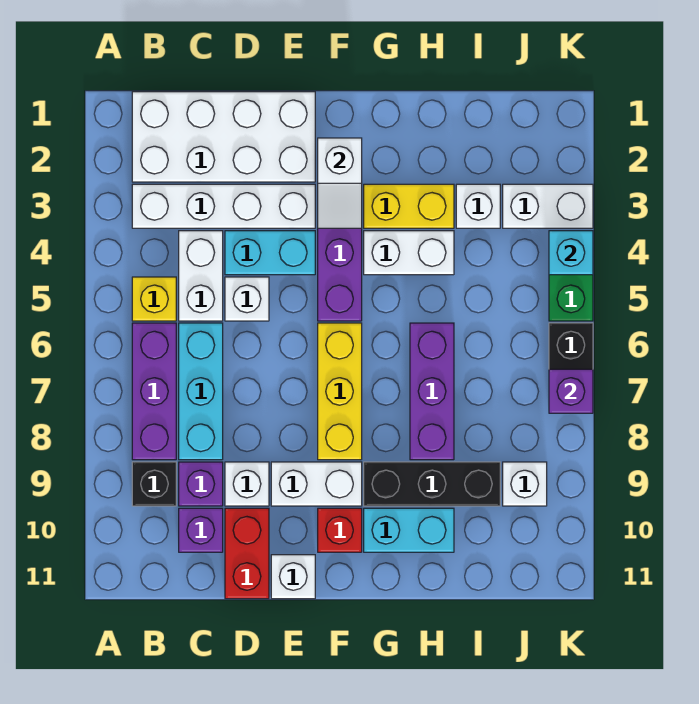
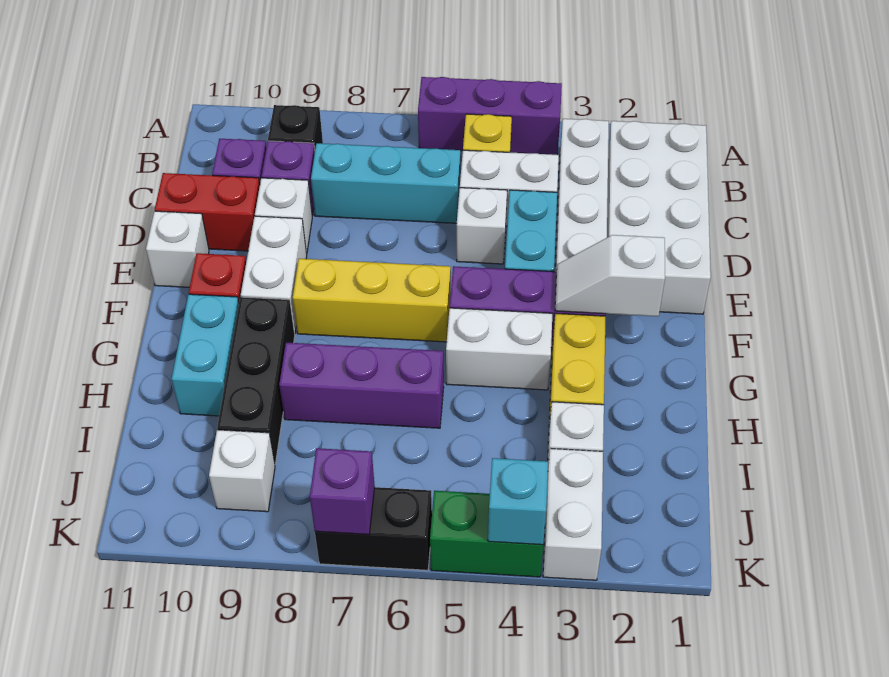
purple brick B6:B8 level 1 -> purple brick A4:A6 level 1
white brick G4:H4 level 1 -> white brick G4:G5 level 1

